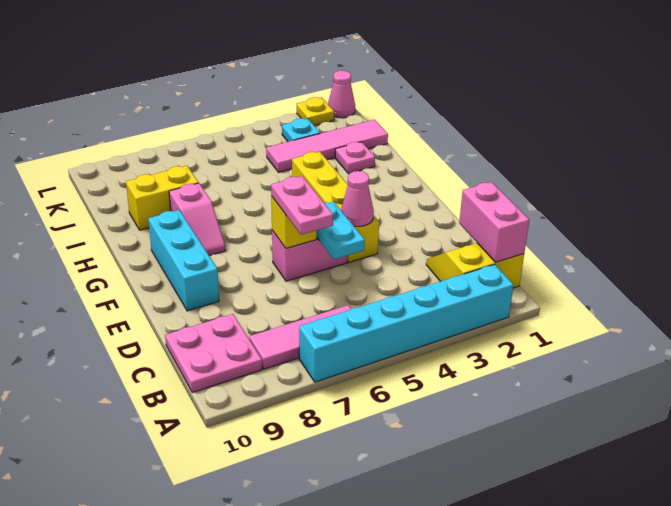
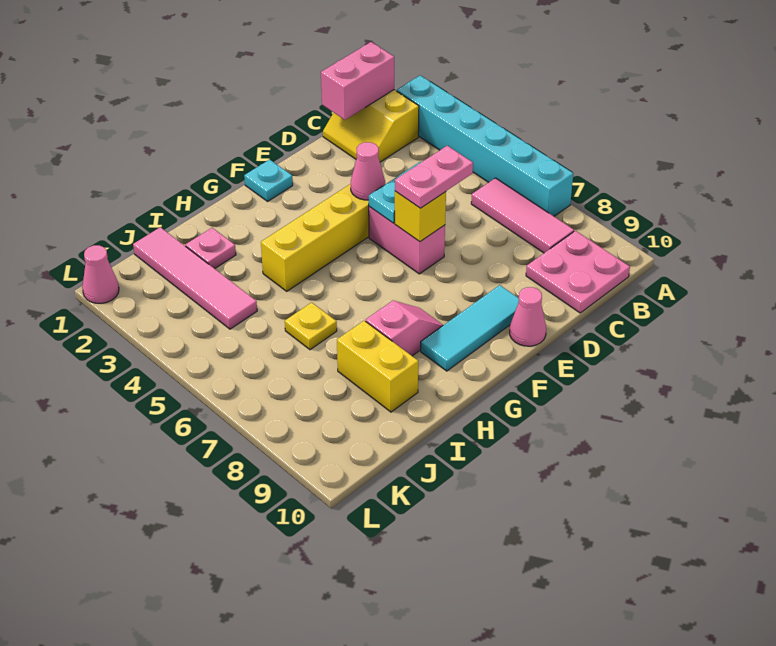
cyan brick E9:G9 level 1 -> cyan tile E9:G9 level 1
none -> pink cone E10 level 1
cyan plate K3 level 1 -> cyan plate F1 level 1
yellow plate L2 level 1 -> yellow plate I6 level 1

